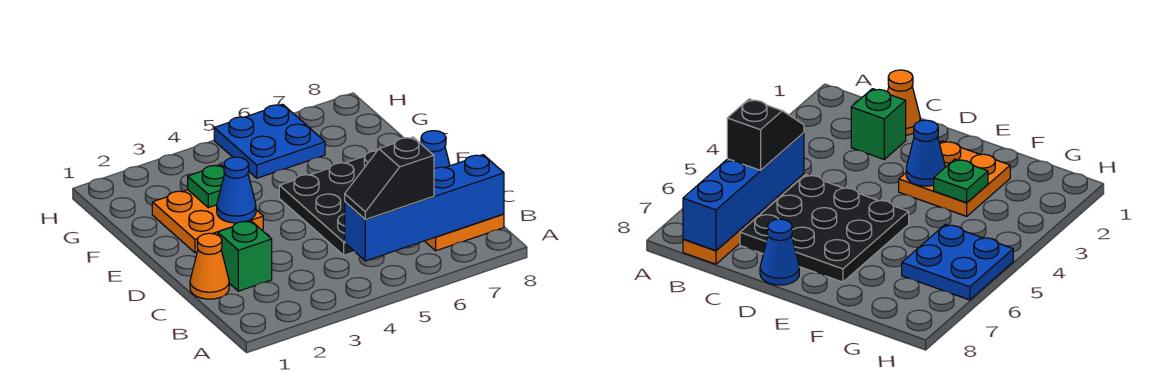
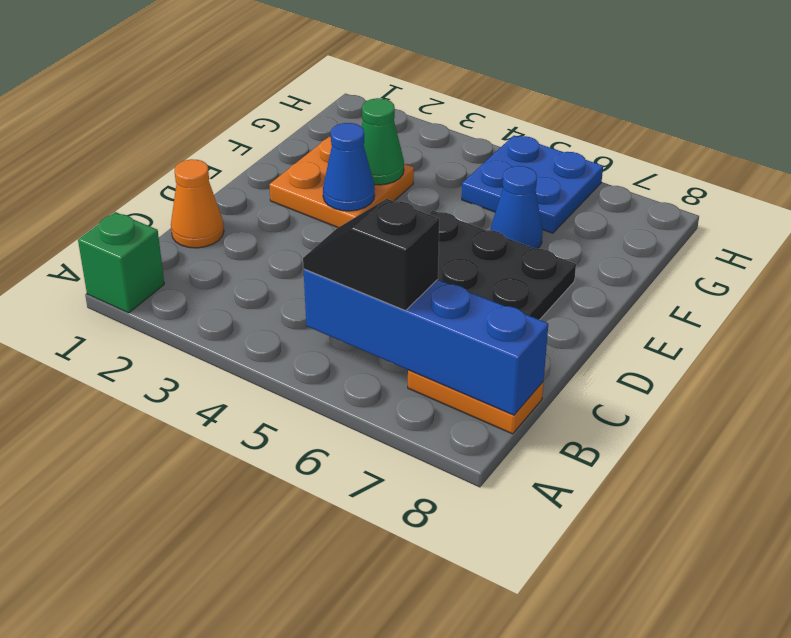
green brick C2 level 1 -> green brick A1 level 1
blue cone D8 level 1 -> blue cone F6 level 1
green plate F3 level 2 -> green cone F3 level 2

